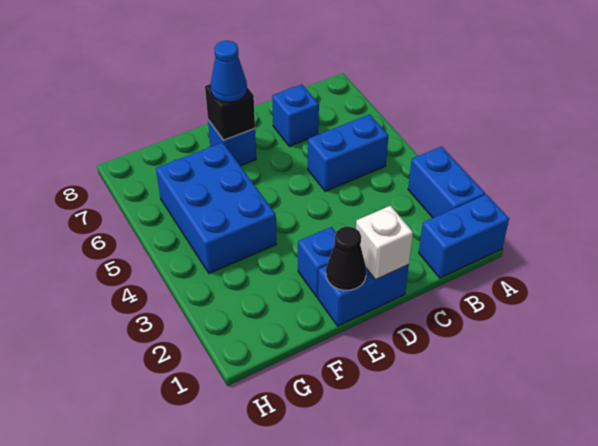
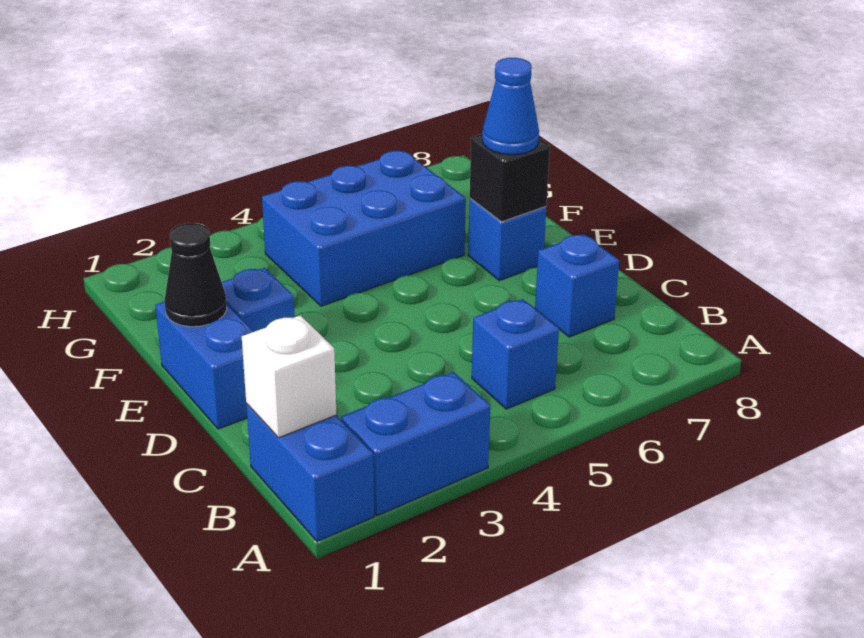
blue brick B5:C5 level 1 -> blue brick B5 level 1
white brick D1 level 2 -> white brick B1 level 2

